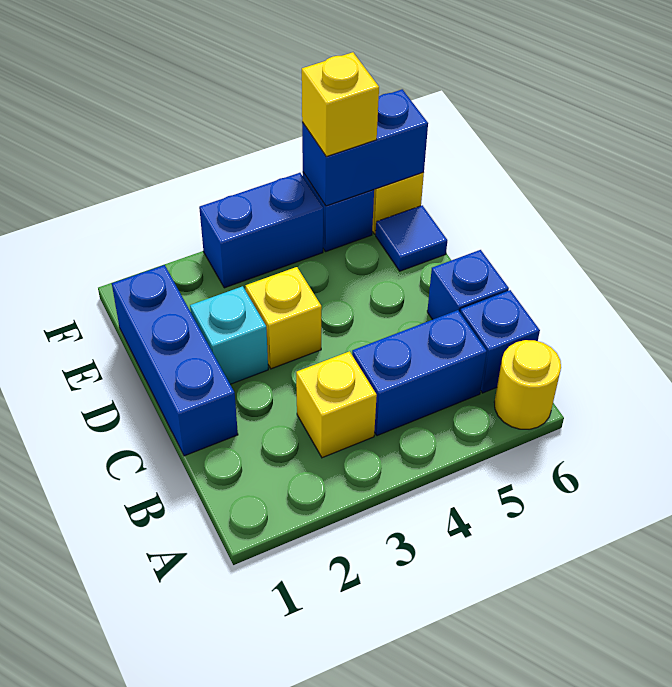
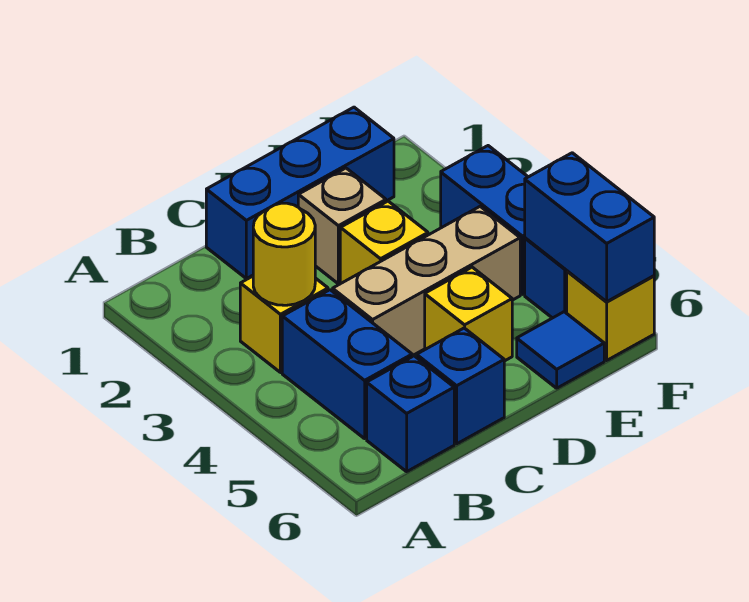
yellow round brick A6 level 1 -> yellow round brick B3 level 2
none -> tan brick C4:E4 level 1
cyan brick D2 level 1 -> tan brick D2 level 1
yellow brick F5 level 3 -> yellow brick D5 level 1

